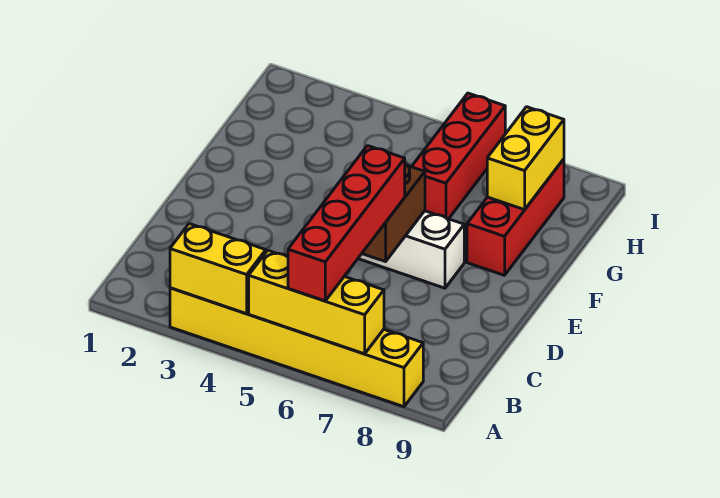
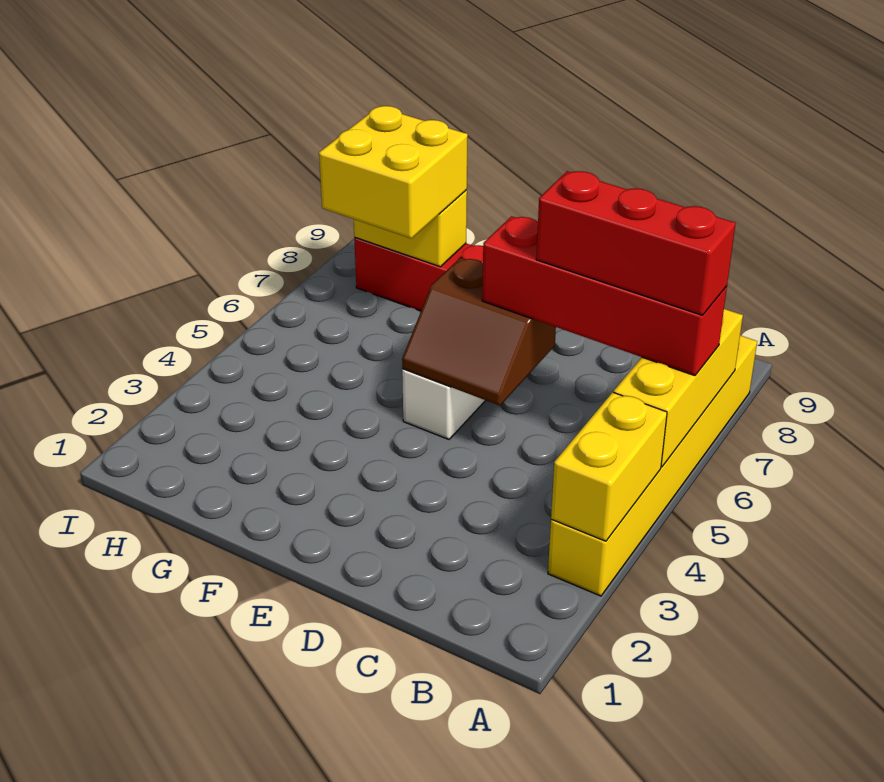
red brick G6:I6 level 1 -> red brick A6:C6 level 4
none -> yellow brick G7:H8 level 3

